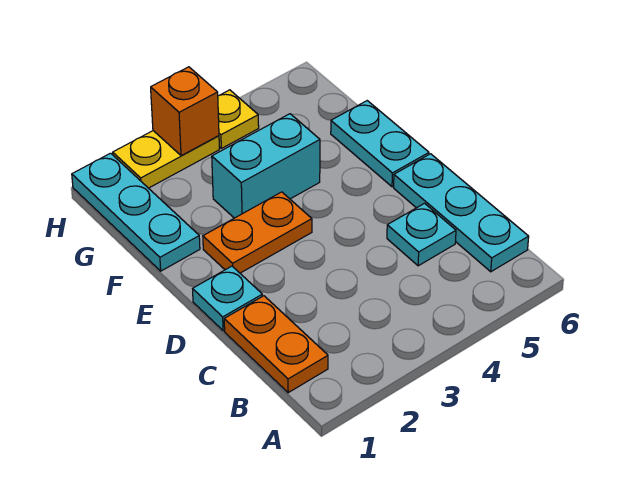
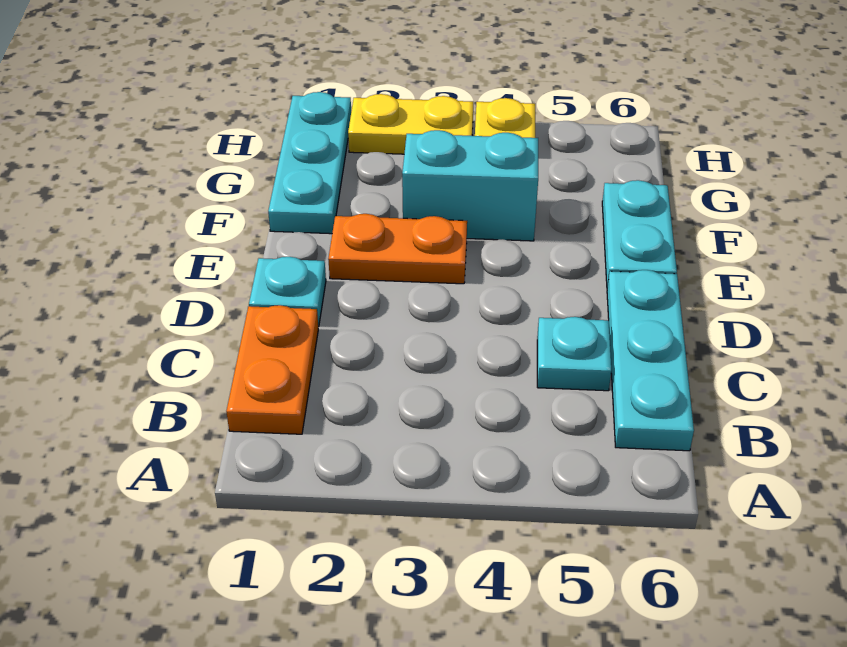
orange brick H3 level 2 -> none

